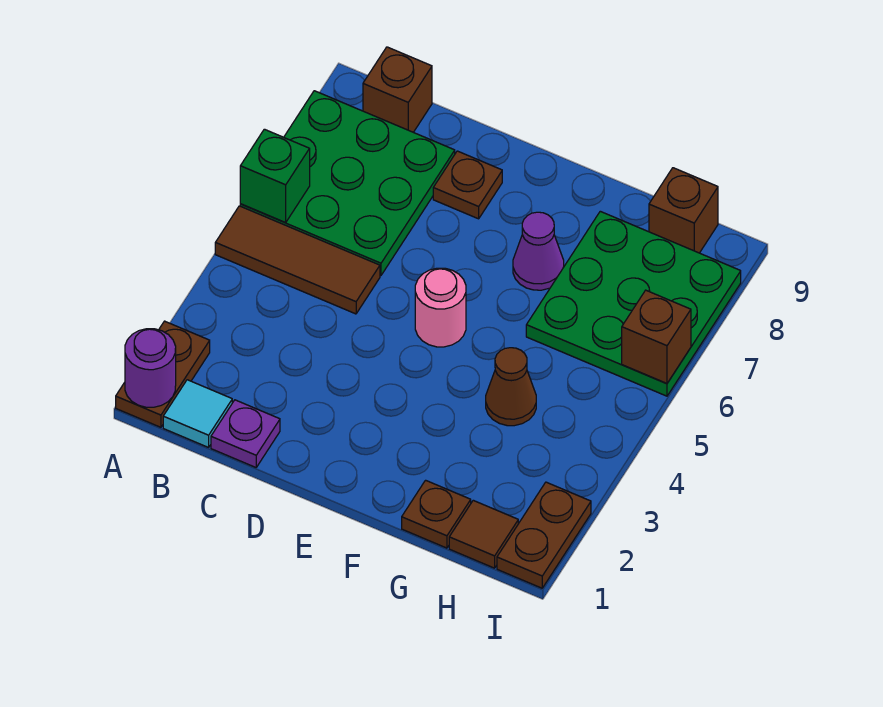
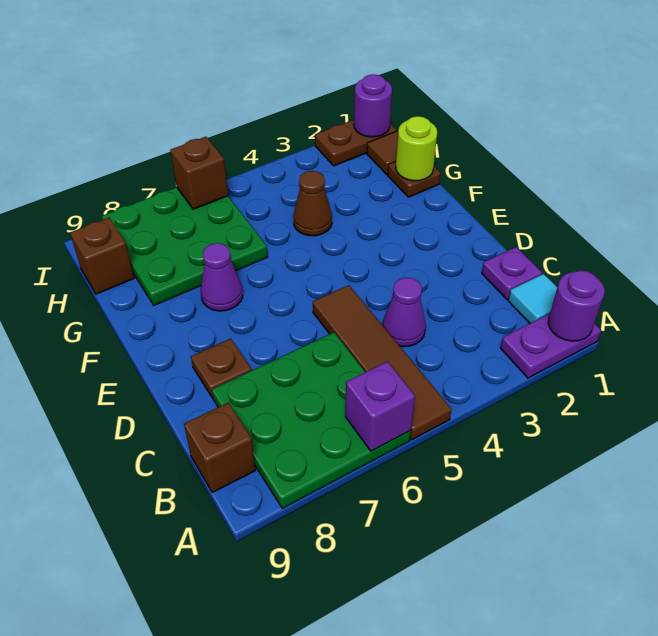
brown plate A1:A2 level 1 -> purple plate A1:A2 level 1
brown tile A5:C5 level 1 -> brown tile A5:D5 level 1
green brick A6 level 2 -> purple brick A6 level 2
none -> purple cone C4 level 1
pink round brick E5 level 1 -> none
none -> lime round brick G1 level 2
none -> purple round brick I1 level 2

